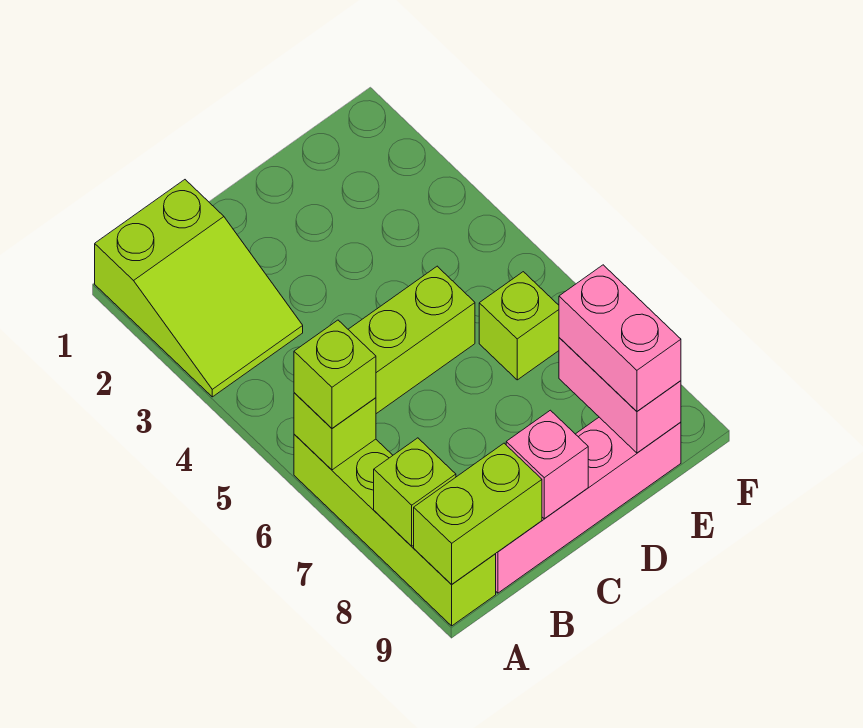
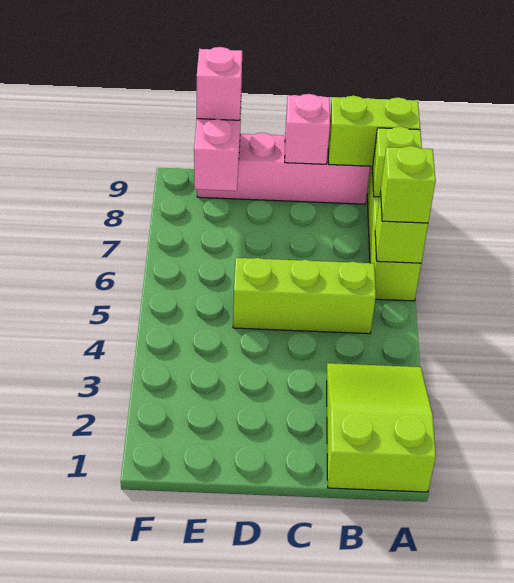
lime brick E6 level 1 -> none
pink brick E8:E9 level 3 -> pink brick E9 level 3

